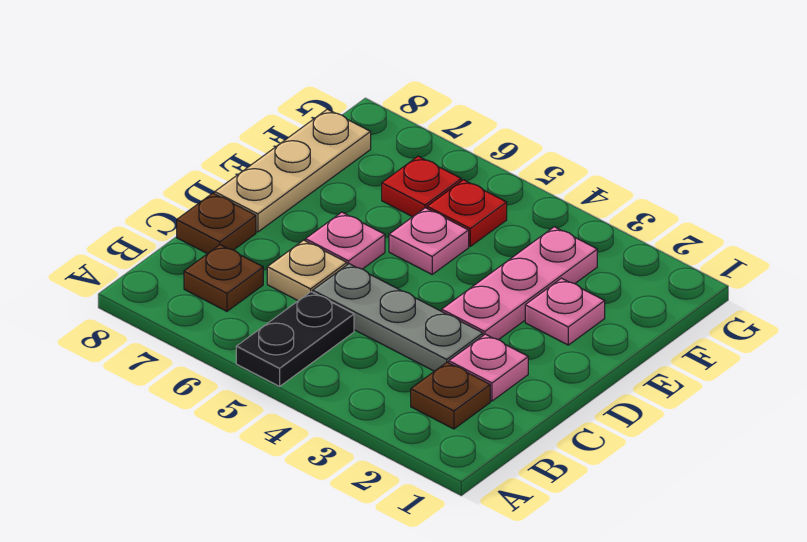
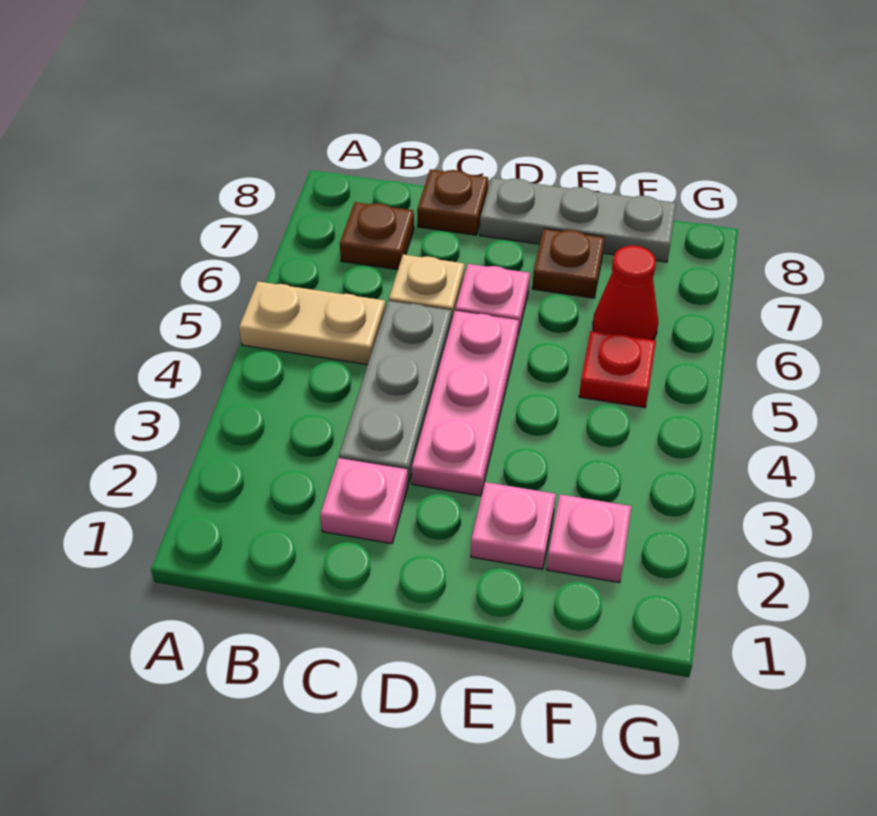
black plate A5:B5 level 1 -> tan plate A5:B5 level 1
brown plate B2 level 1 -> brown plate E7 level 1
pink plate D3:F3 level 1 -> pink plate D3:D5 level 1
tan plate D8:F8 level 1 -> grey plate D8:F8 level 1
pink plate E5 level 1 -> pink plate F2 level 1
red plate F6 level 1 -> red cone F6 level 1

